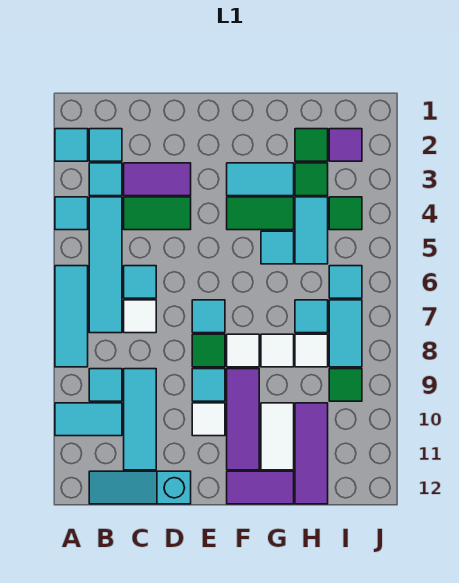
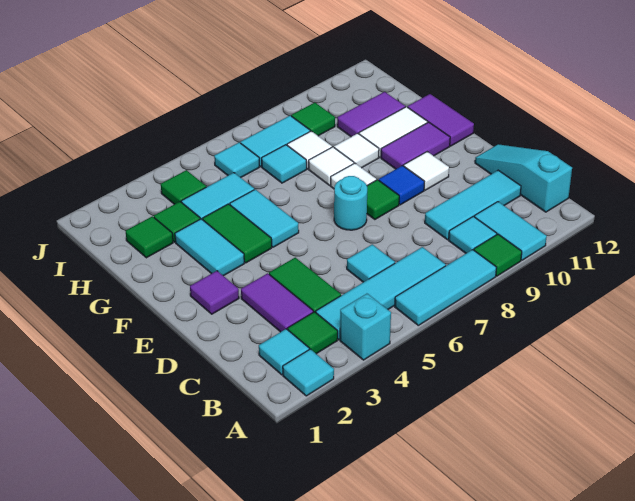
cyan tile A4 level 1 -> cyan brick A4 level 1
none -> green tile A9 level 1
cyan tile B3 level 1 -> green tile B3 level 1
cyan slope B12:D12 level 1 top D -> cyan slope B12:D12 level 1 top B
white tile C7 level 1 -> white tile G9 level 1
cyan tile E7 level 1 -> cyan round brick E7 level 1
cyan tile E9 level 1 -> blue tile E9 level 1
purple tile F9:F11 level 1 -> purple tile F10:F11 level 1
cyan tile G5 level 1 -> cyan tile F5:G5 level 1
purple tile H10:H12 level 1 -> purple tile H10:H11 level 1
purple tile I2 level 1 -> purple tile E2 level 1

